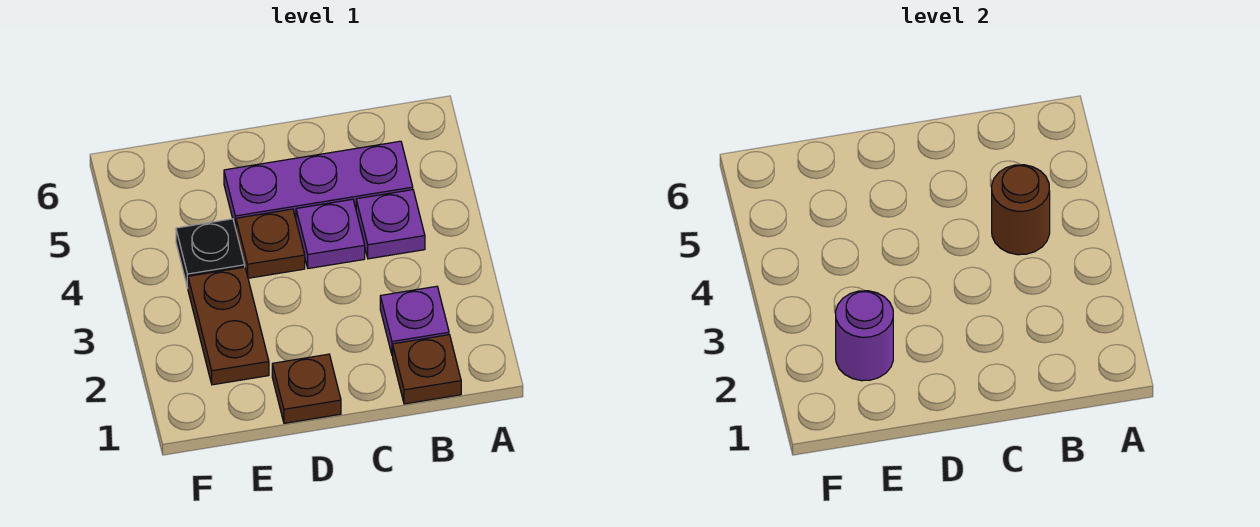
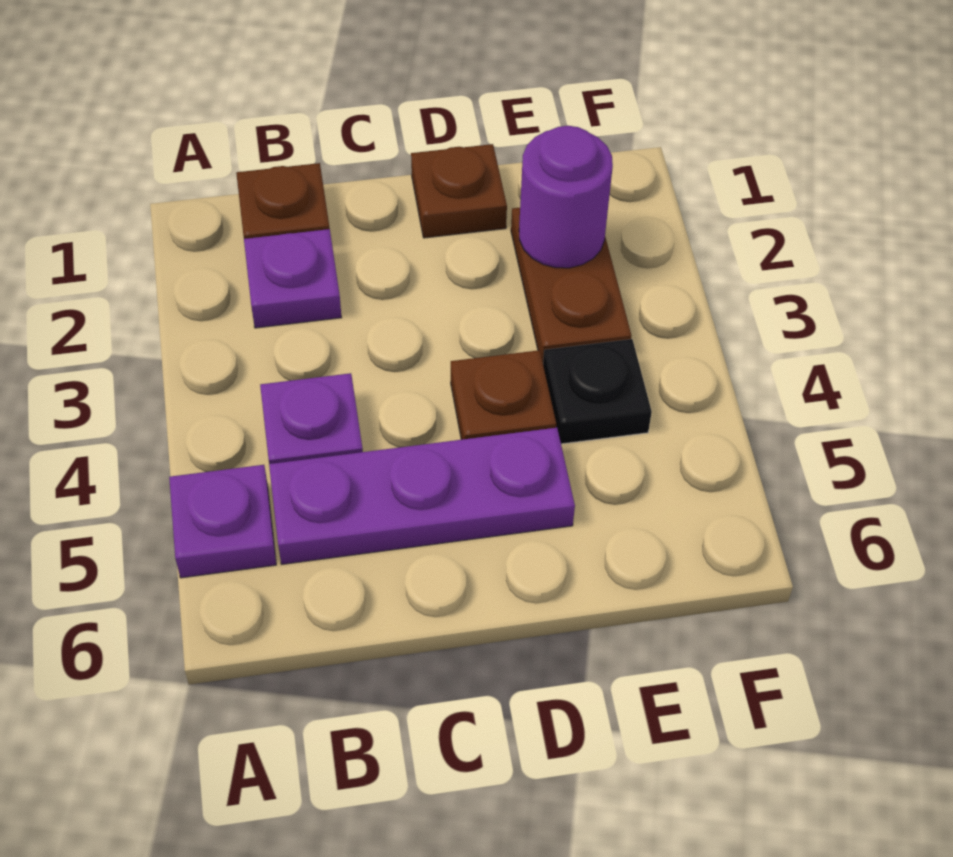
brown round brick B4 level 2 -> none
purple plate C4 level 1 -> purple plate A5 level 1

